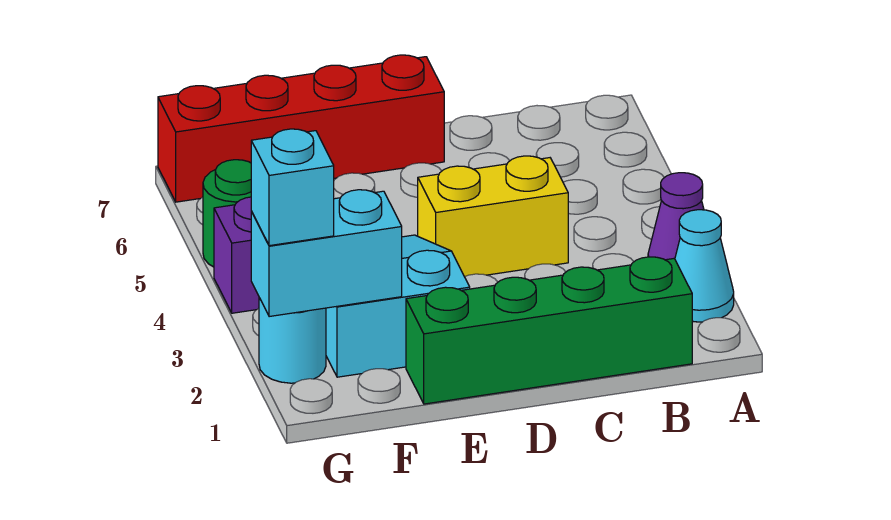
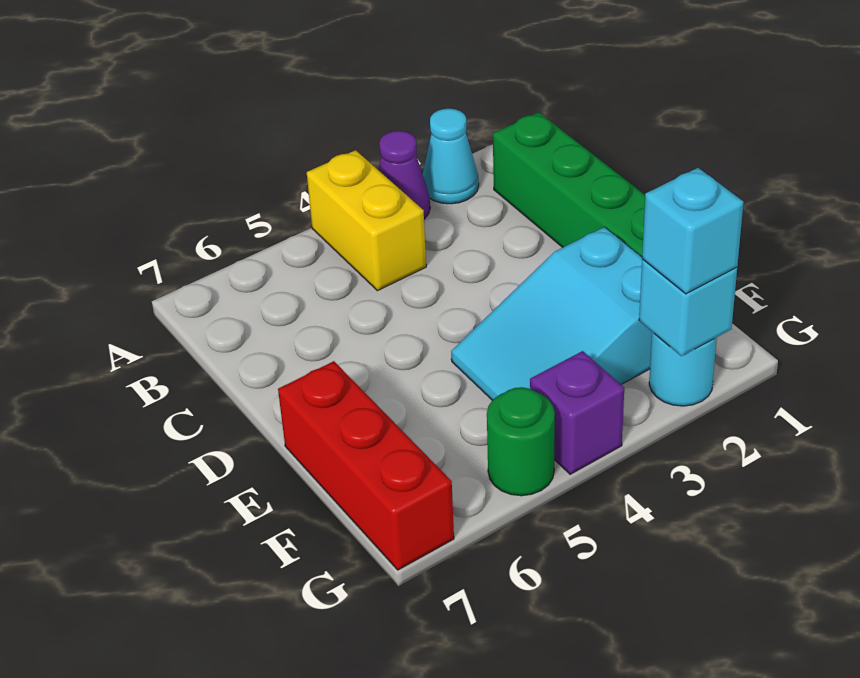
yellow brick C4:D4 level 1 -> yellow brick A4:B4 level 1
red brick D7:G7 level 1 -> red brick E7:G7 level 1
cyan brick F2:G2 level 2 -> cyan brick G2 level 2

